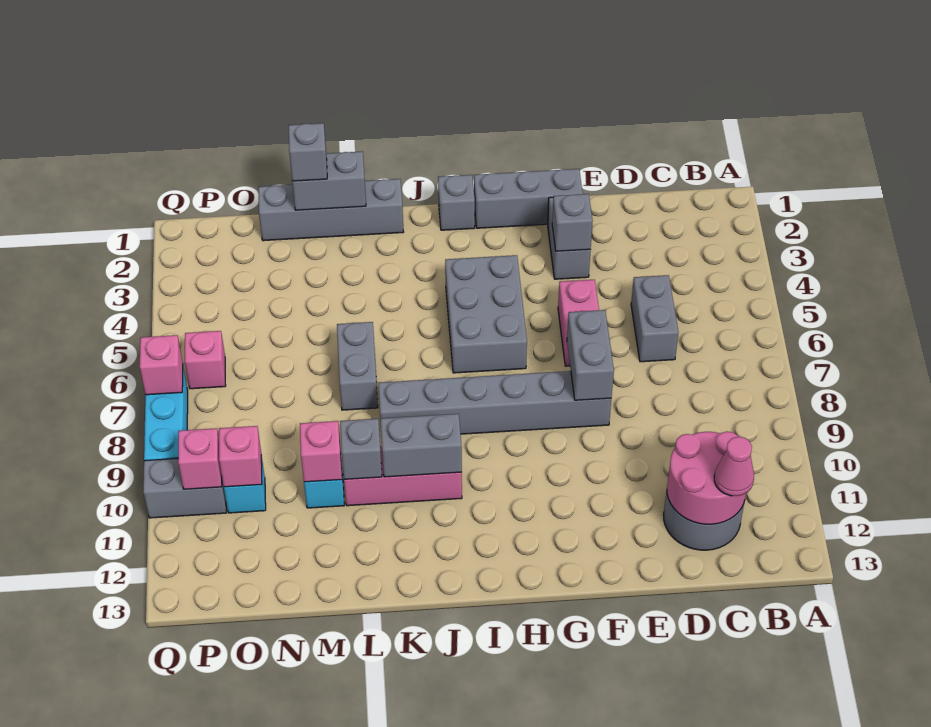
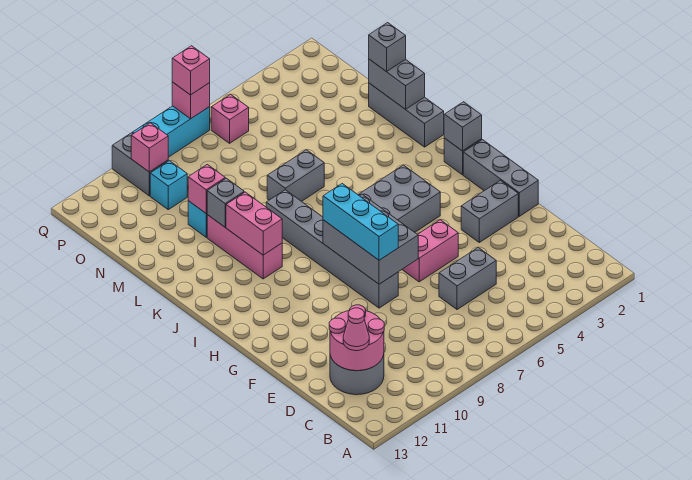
grey brick F3 level 2 -> grey brick I1 level 2
grey brick F7:F8 level 2 -> grey brick F7:H8 level 2
none -> cyan brick F8:H8 level 3
grey brick J10:K10 level 2 -> pink brick J10:K10 level 2
grey brick K1:N1 level 1 -> grey brick K1:M1 level 1
pink brick O10 level 2 -> pink brick Q7 level 3

